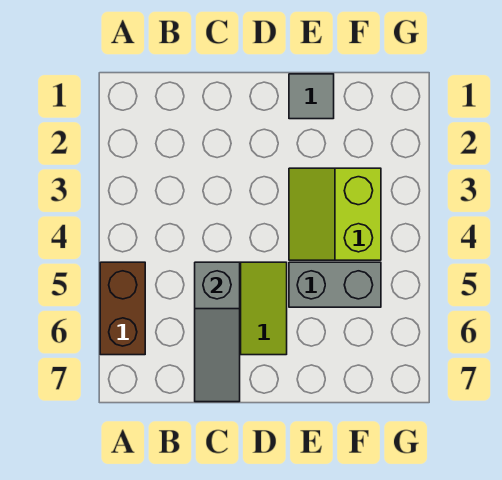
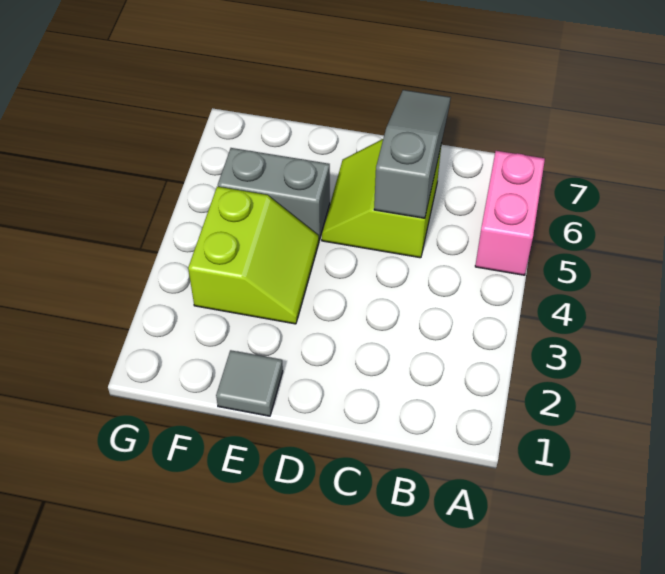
brown brick A5:A6 level 1 -> pink brick A5:A6 level 1

